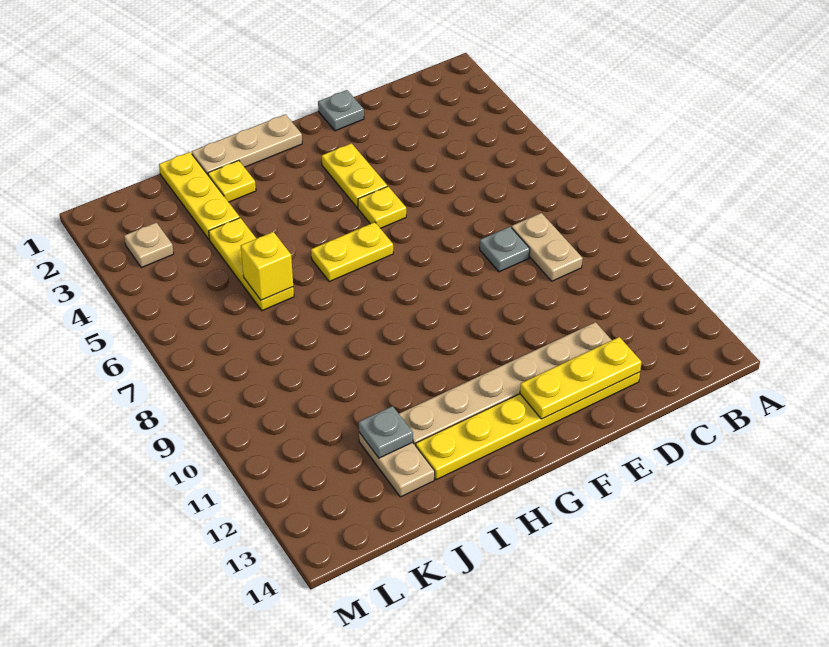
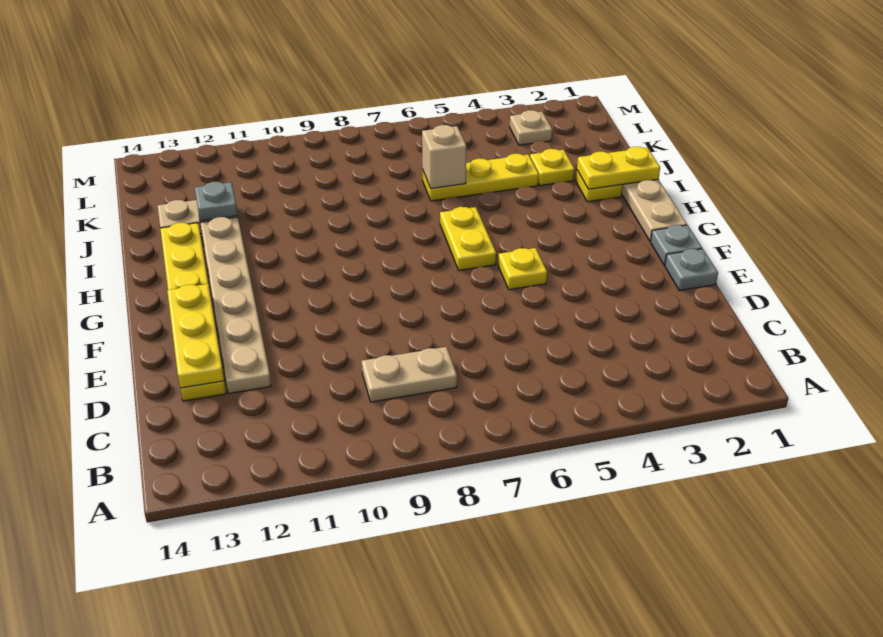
grey plate D8 level 1 -> grey plate F1 level 1
yellow plate F3:F4 level 1 -> yellow plate I1:I2 level 2
yellow plate J1:J3 level 1 -> yellow plate J3 level 1
yellow brick J6 level 2 -> tan brick J6 level 2

